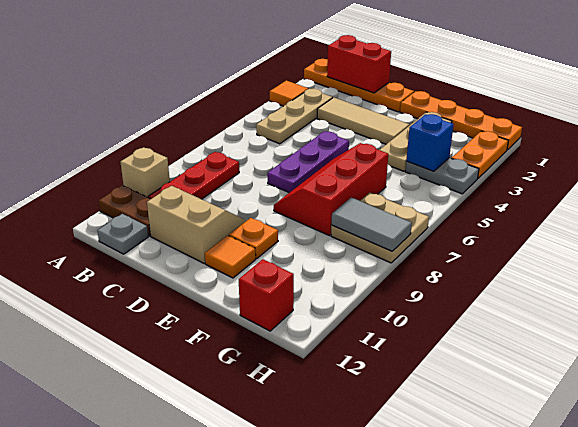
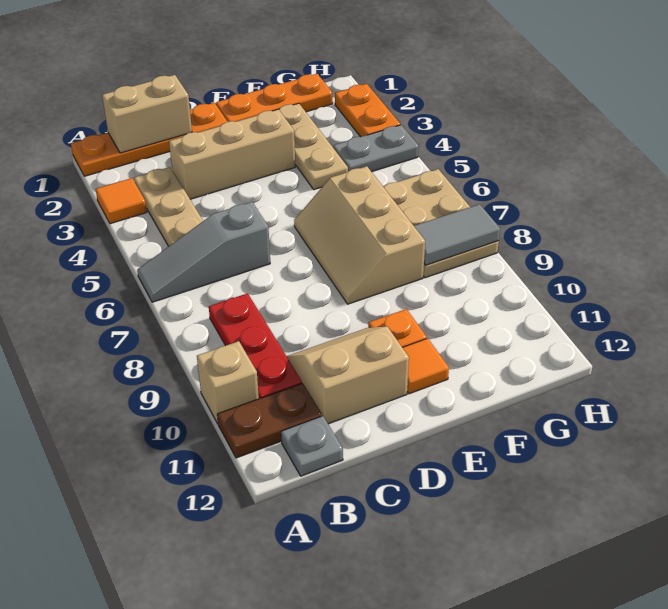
none -> grey slope A6:C6 level 1 top C
red brick B1:C1 level 2 -> tan brick B1:C1 level 2
tan tile C3:E3 level 1 -> tan brick C3:E3 level 1
purple plate D5:D7 level 1 -> none
orange plate E1:H1 level 1 -> orange plate E1:G1 level 1
red slope E6:F8 level 1 top F -> tan slope E6:F8 level 1 top F
blue brick G4 level 2 -> none
tan plate G7:H8 level 1 -> tan plate G6:H8 level 1
red brick G12 level 1 -> none

